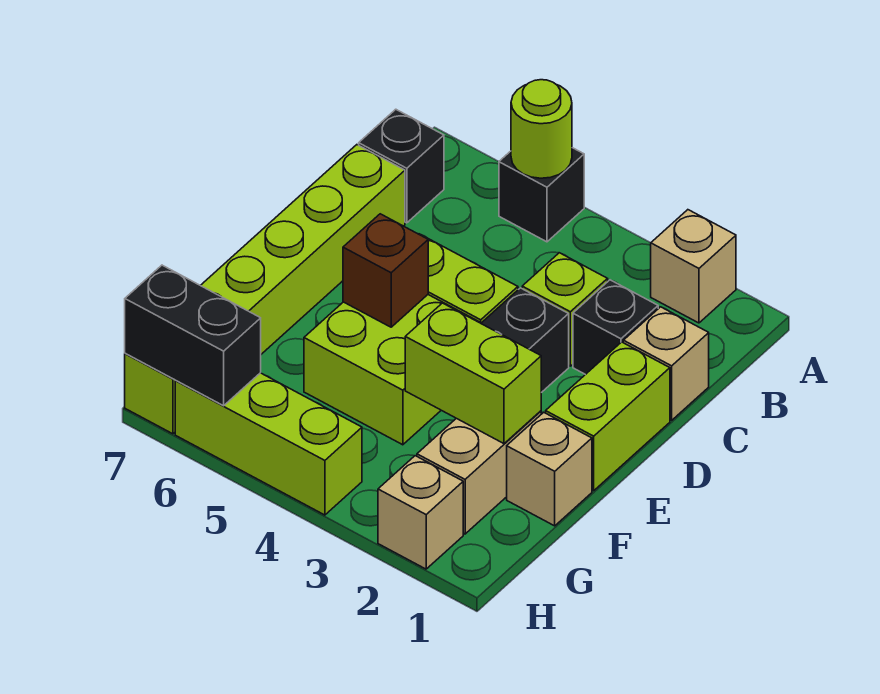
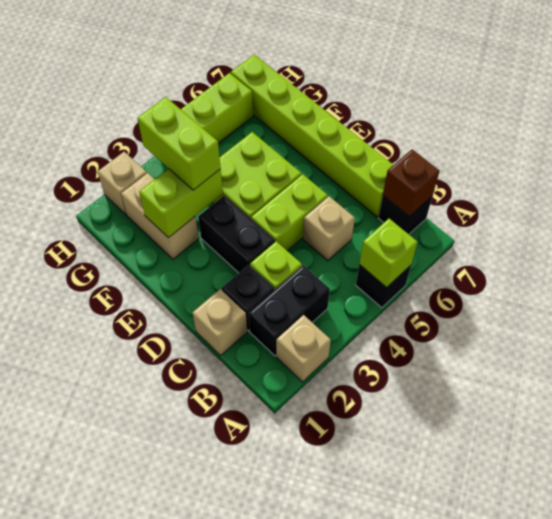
lime round brick A5 level 2 -> lime brick A5 level 2
lime brick D1:E1 level 1 -> lime brick F3:G3 level 3
brown brick E5 level 2 -> brown brick B7 level 2
tan brick F1 level 1 -> tan brick C5 level 1
black brick H6:H7 level 2 -> black brick B2:B3 level 1

